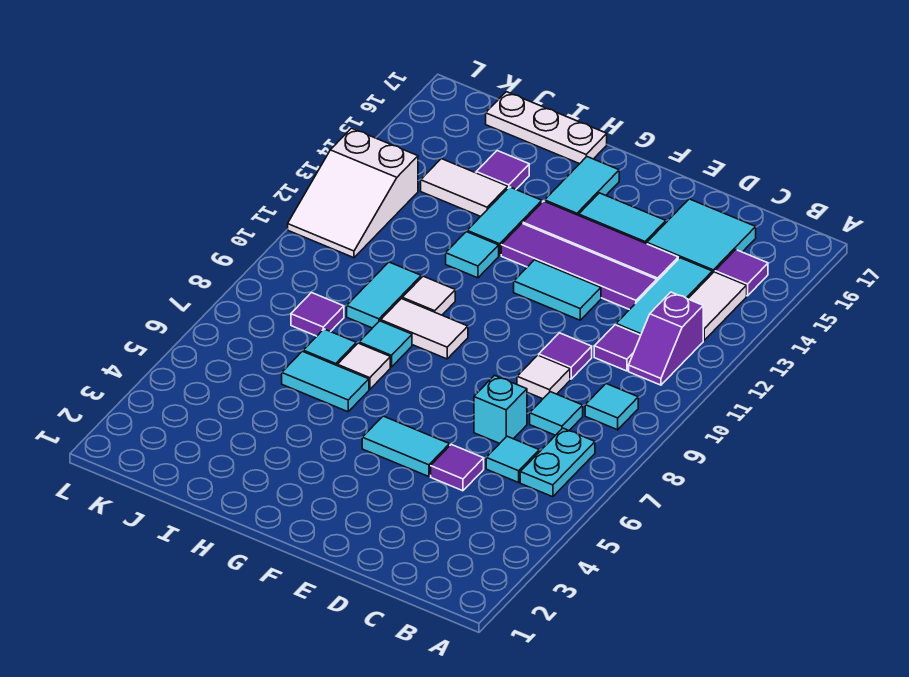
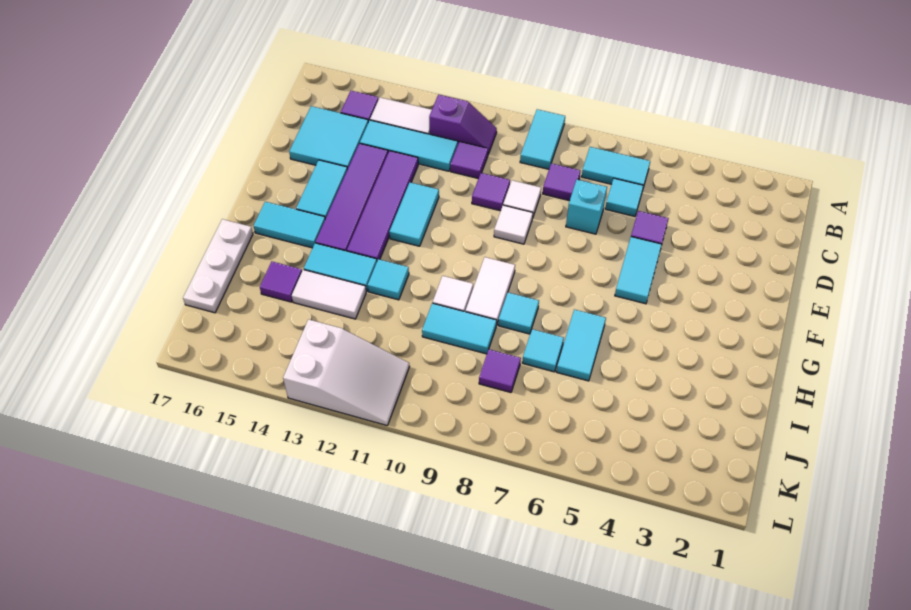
cyan plate B6:B7 level 1 -> cyan tile B6:B7 level 1
cyan tile B9 level 1 -> cyan tile A9:B9 level 1
cyan tile C8 level 1 -> purple tile C8 level 1
white tile H7 level 1 -> white tile E9 level 1
white tile I14:J14 level 1 -> white tile I13:I14 level 1

